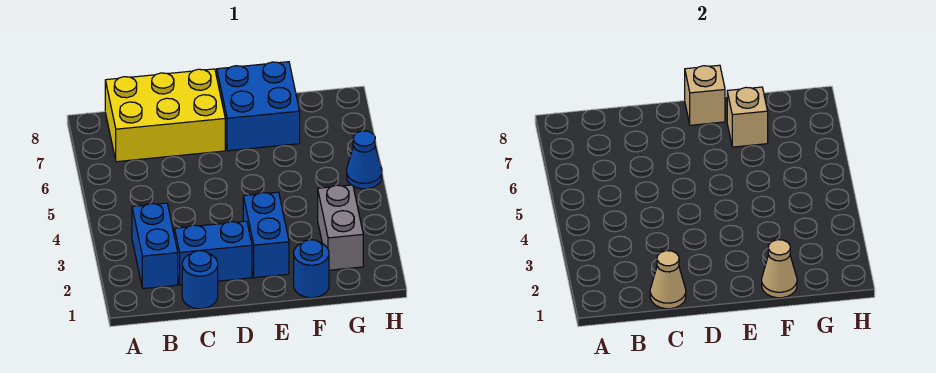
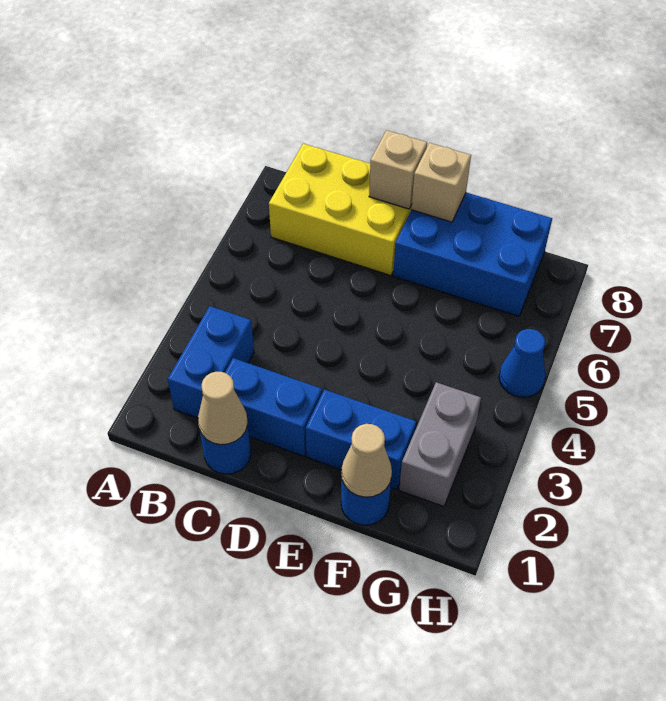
blue brick E2:E3 level 1 -> blue brick E2:F2 level 1
blue brick E7:F8 level 1 -> blue brick E7:G8 level 1
tan brick F7 level 2 -> tan brick D8 level 2

